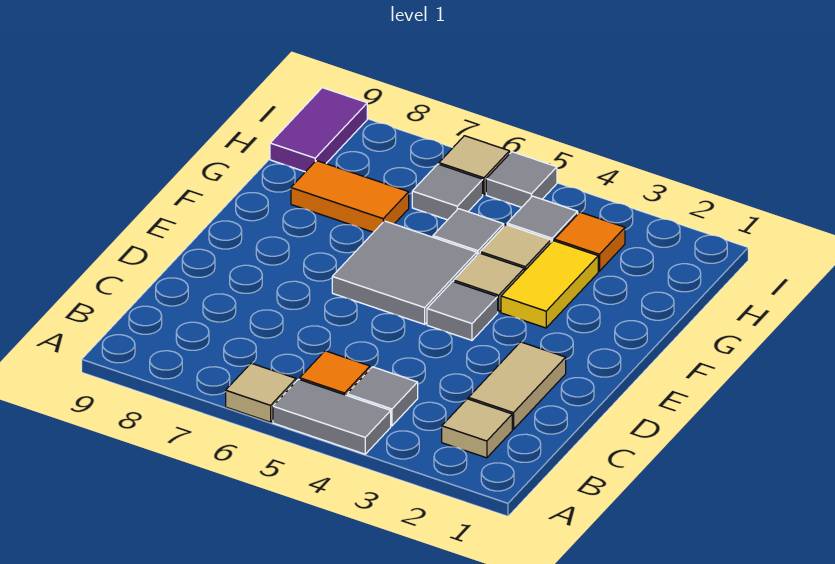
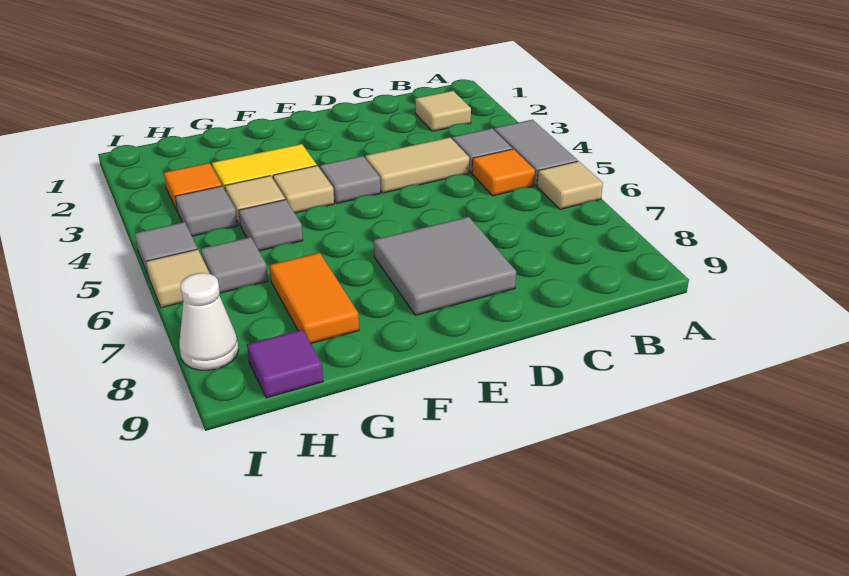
tan tile C2:D2 level 1 -> tan tile C4:D4 level 1
grey tile E5:F6 level 1 -> grey tile D7:E8 level 1
purple tile H9:I9 level 1 -> purple tile H9 level 1
none -> white cone I8 level 1

